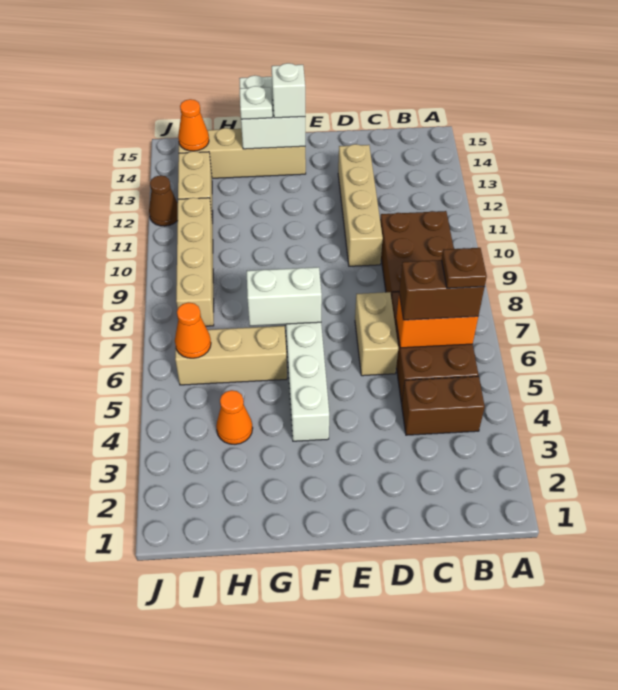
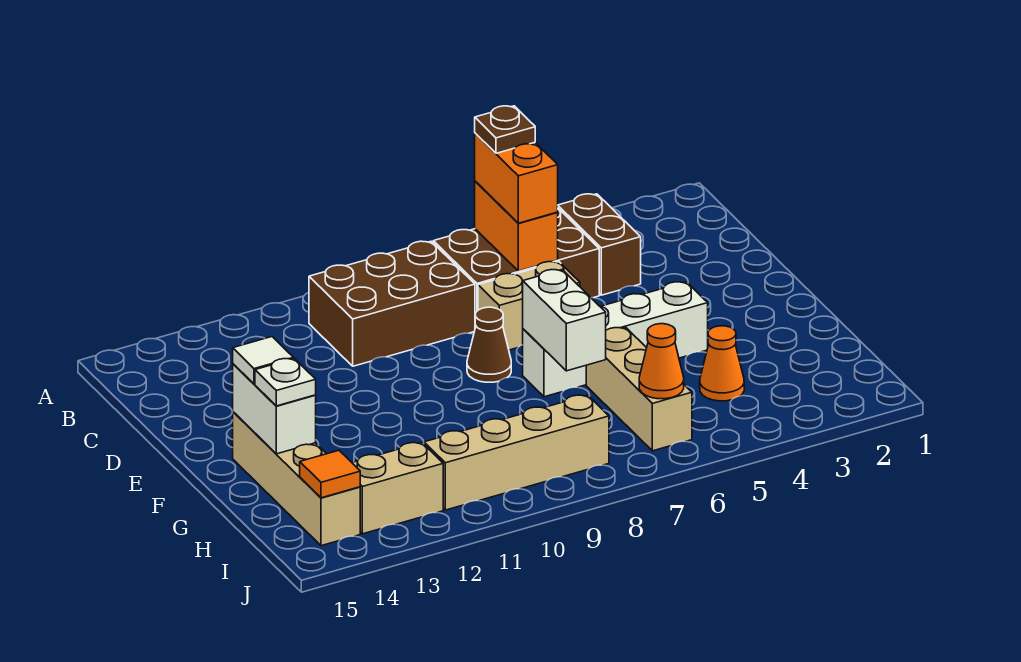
brown brick B6:C6 level 3 -> orange brick B6:C6 level 3
tan brick D10:D13 level 1 -> none
white brick F14:G15 level 2 -> white brick F14:G14 level 2
white brick F14 level 3 -> white tile F14 level 3
orange cone I14 level 2 -> orange tile I14 level 2
brown cone J12 level 1 -> brown cone E8 level 1

